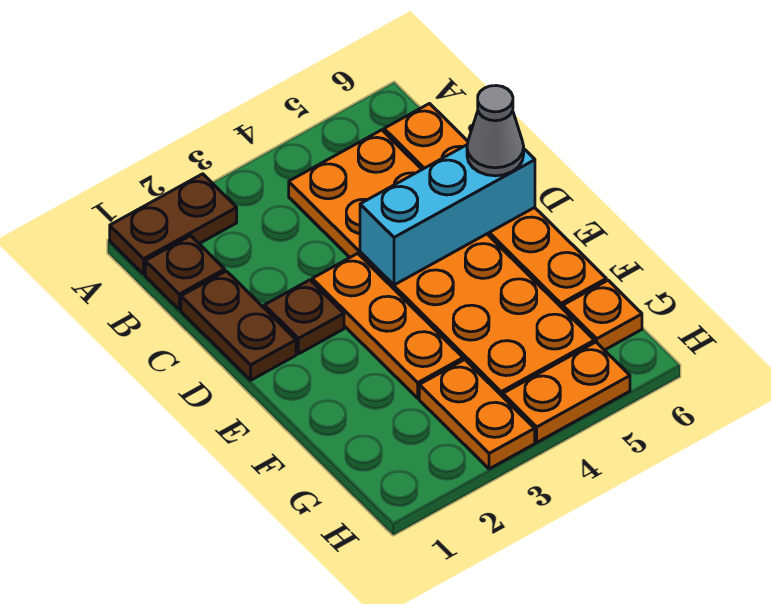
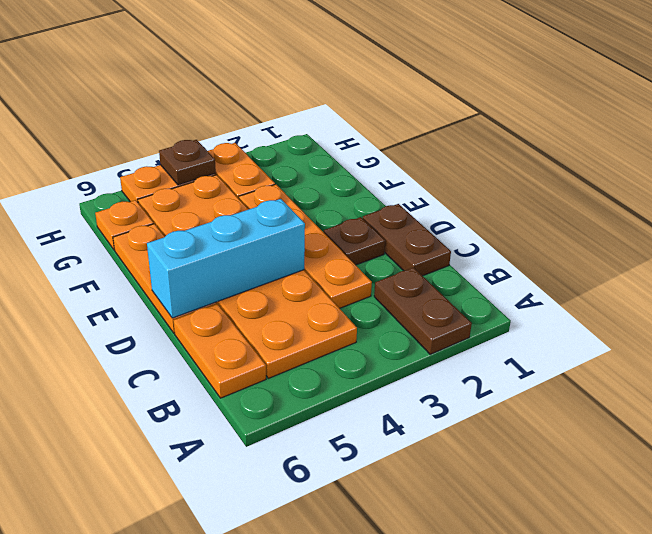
brown plate A1:A2 level 1 -> brown plate A2:B2 level 1
brown plate B1 level 1 -> brown plate H4 level 2
orange plate D3:F3 level 1 -> orange plate C3:F3 level 1
grey cone D6 level 3 -> none

